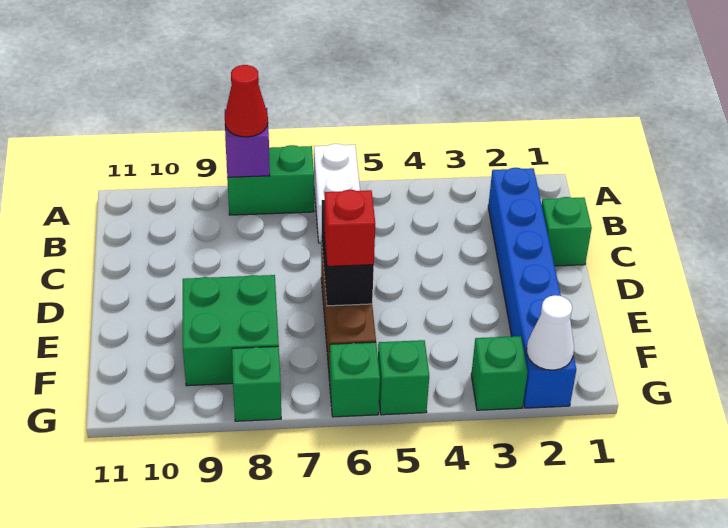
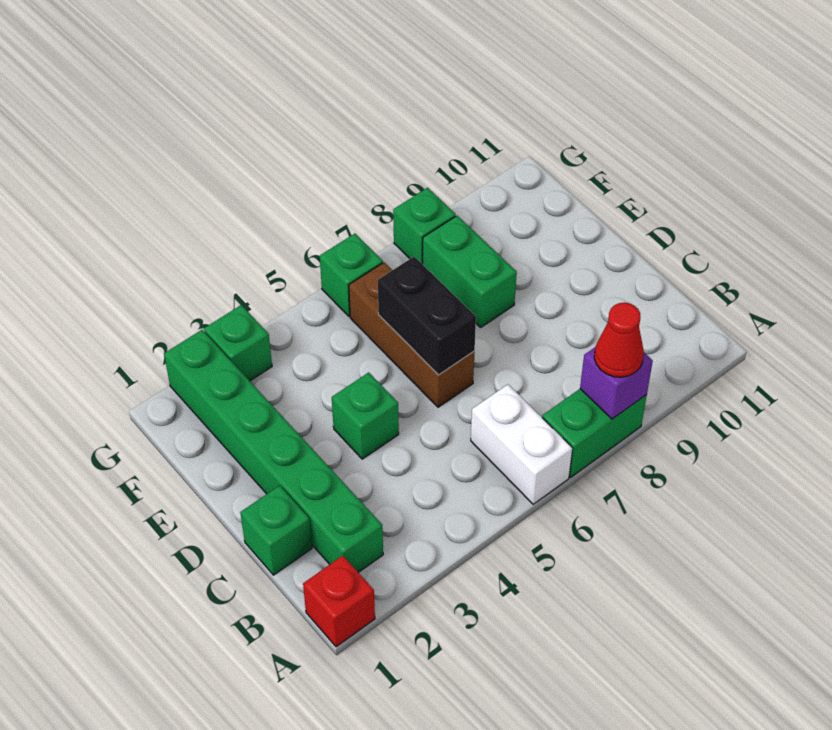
blue brick B2:G2 level 1 -> green brick B2:G2 level 1
red brick E6 level 3 -> red brick A1 level 1
green brick E8:F9 level 1 -> green brick E8:F8 level 1
white cone G2 level 2 -> none
green brick G5 level 1 -> green brick D4 level 1

